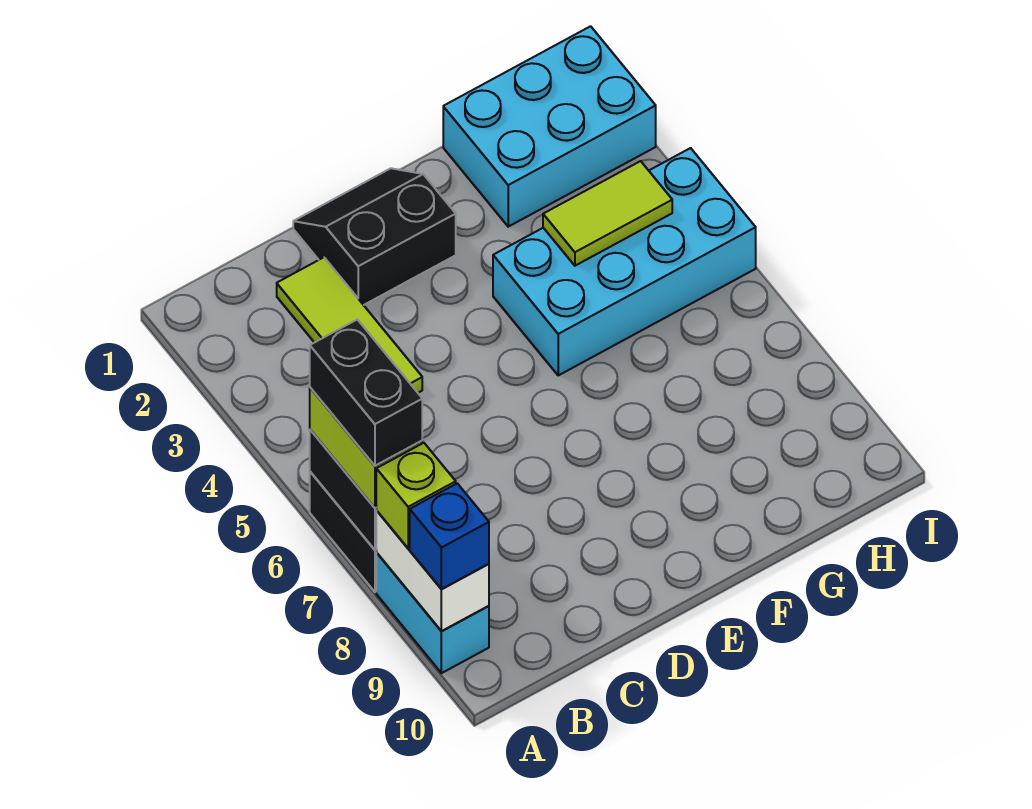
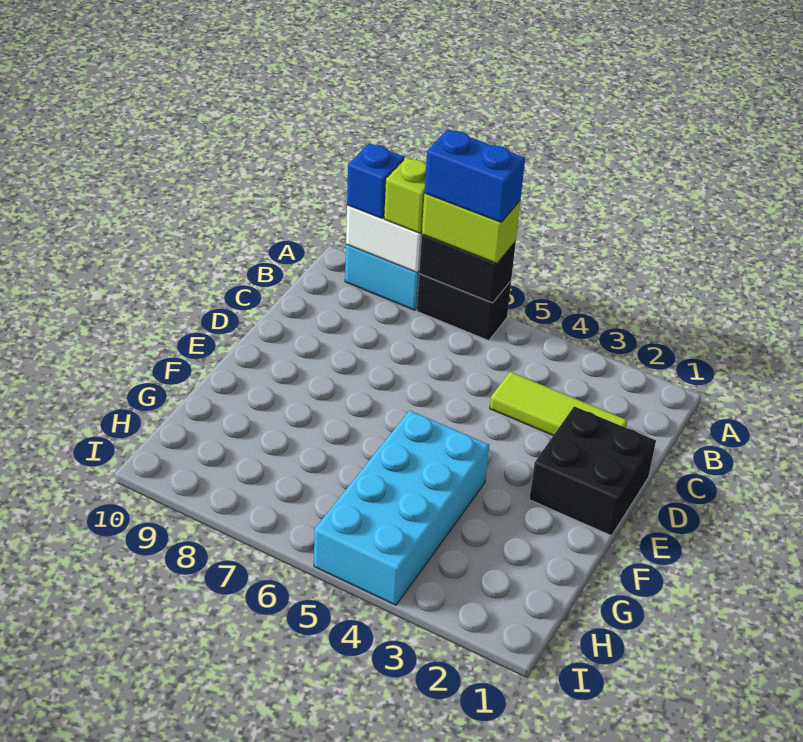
black brick A6:A7 level 4 -> blue brick A6:A7 level 4
black slope D1:E2 level 1 top 2 -> black brick D1:E2 level 1
cyan brick G1:I2 level 1 -> none
lime tile G4:H4 level 2 -> none

